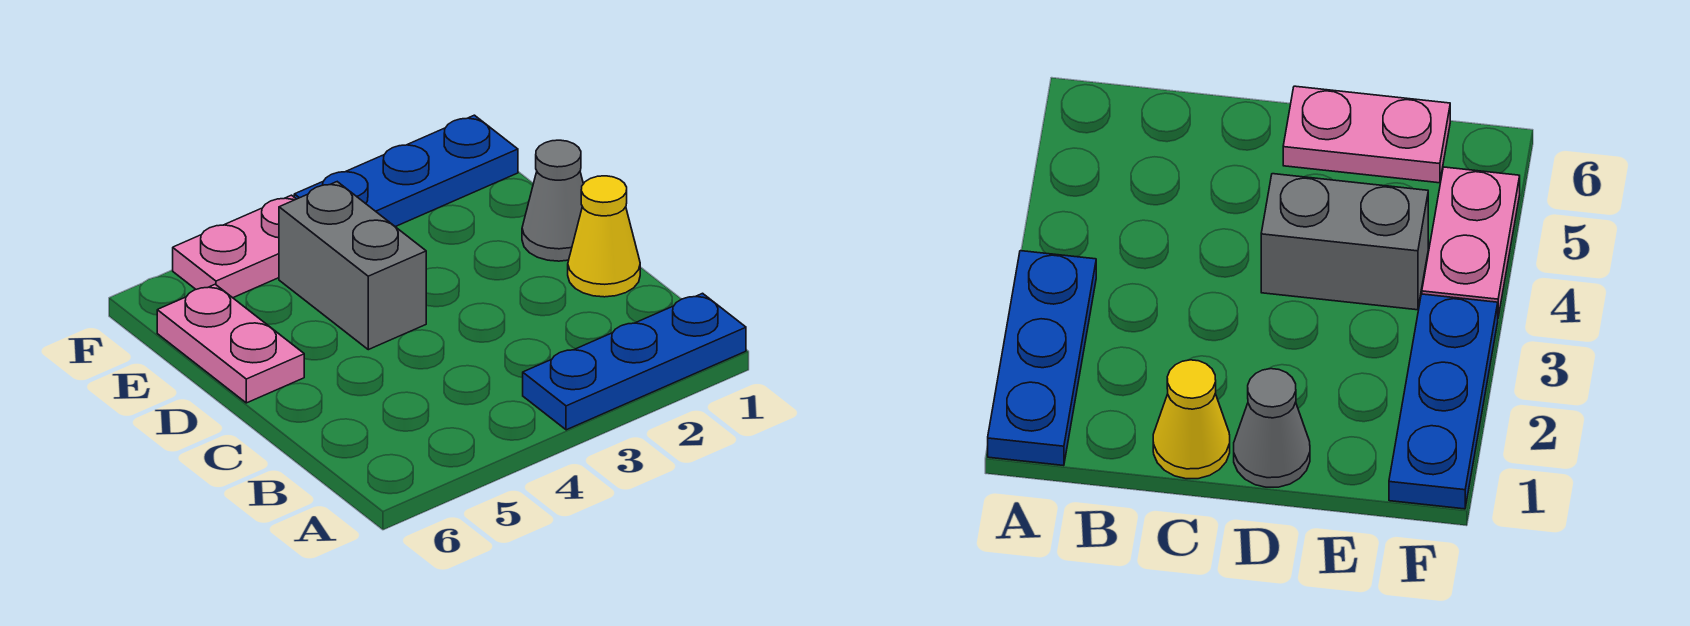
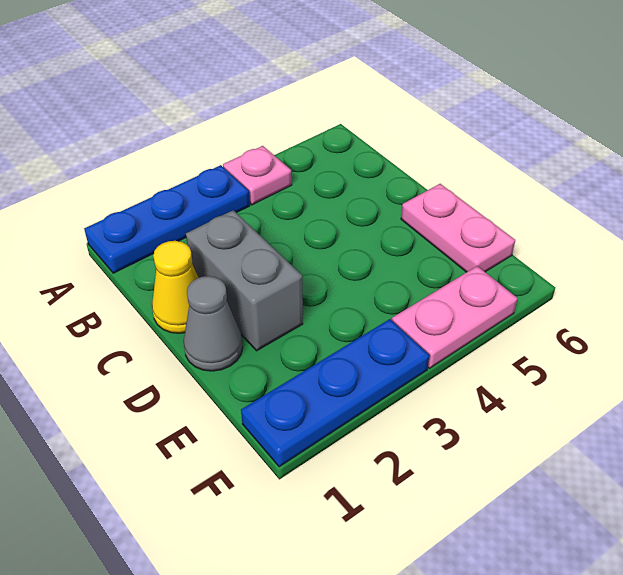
none -> pink plate A4 level 1
grey brick D4:E4 level 1 -> grey brick C2:D2 level 1

